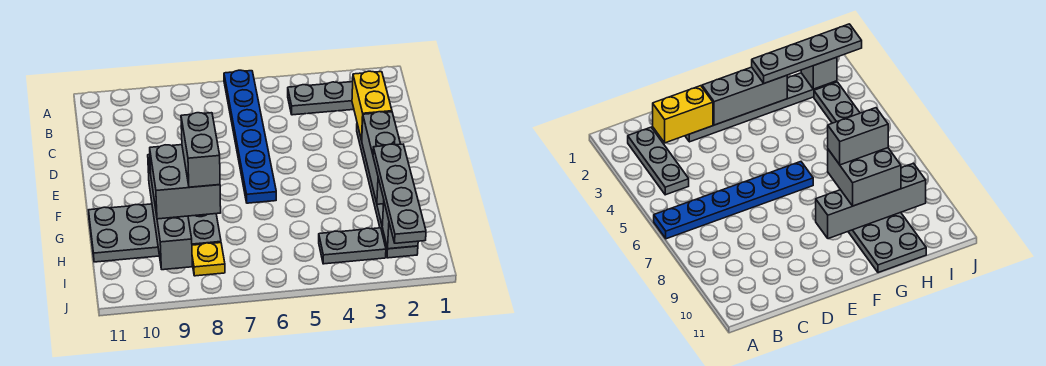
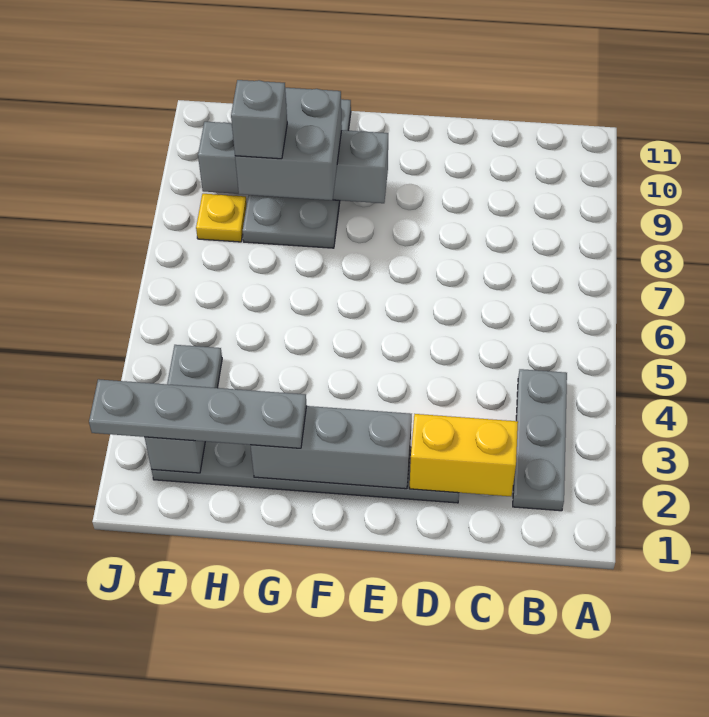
blue plate A6:F6 level 1 -> none
grey brick G8:H8 level 4 -> grey brick H8 level 4

